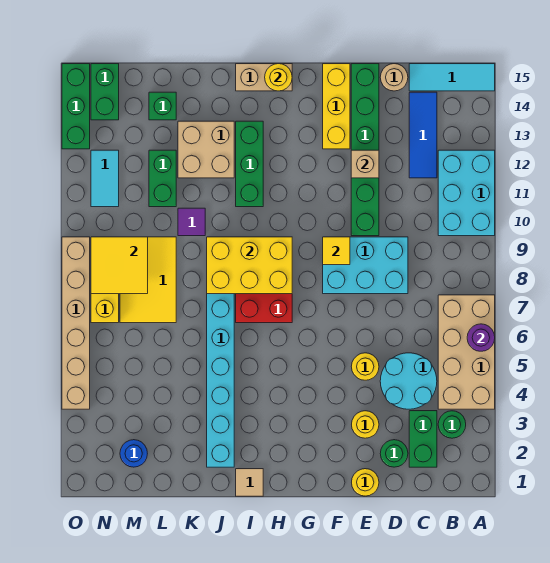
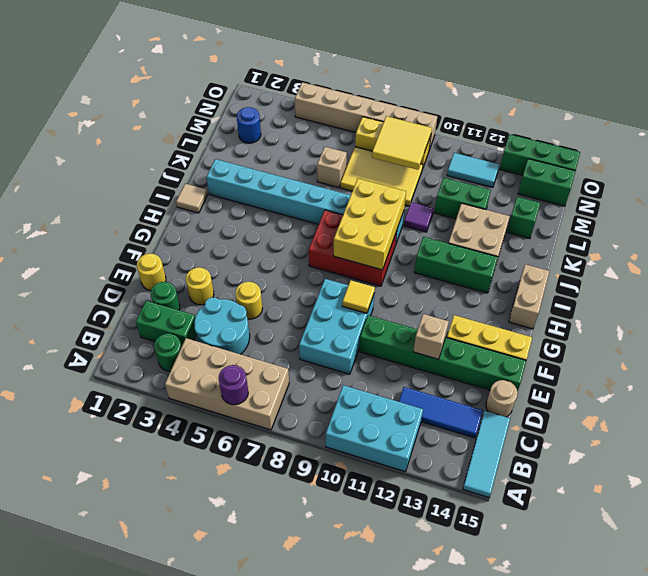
yellow round brick H15 level 2 -> none
none -> tan brick L6 level 1

